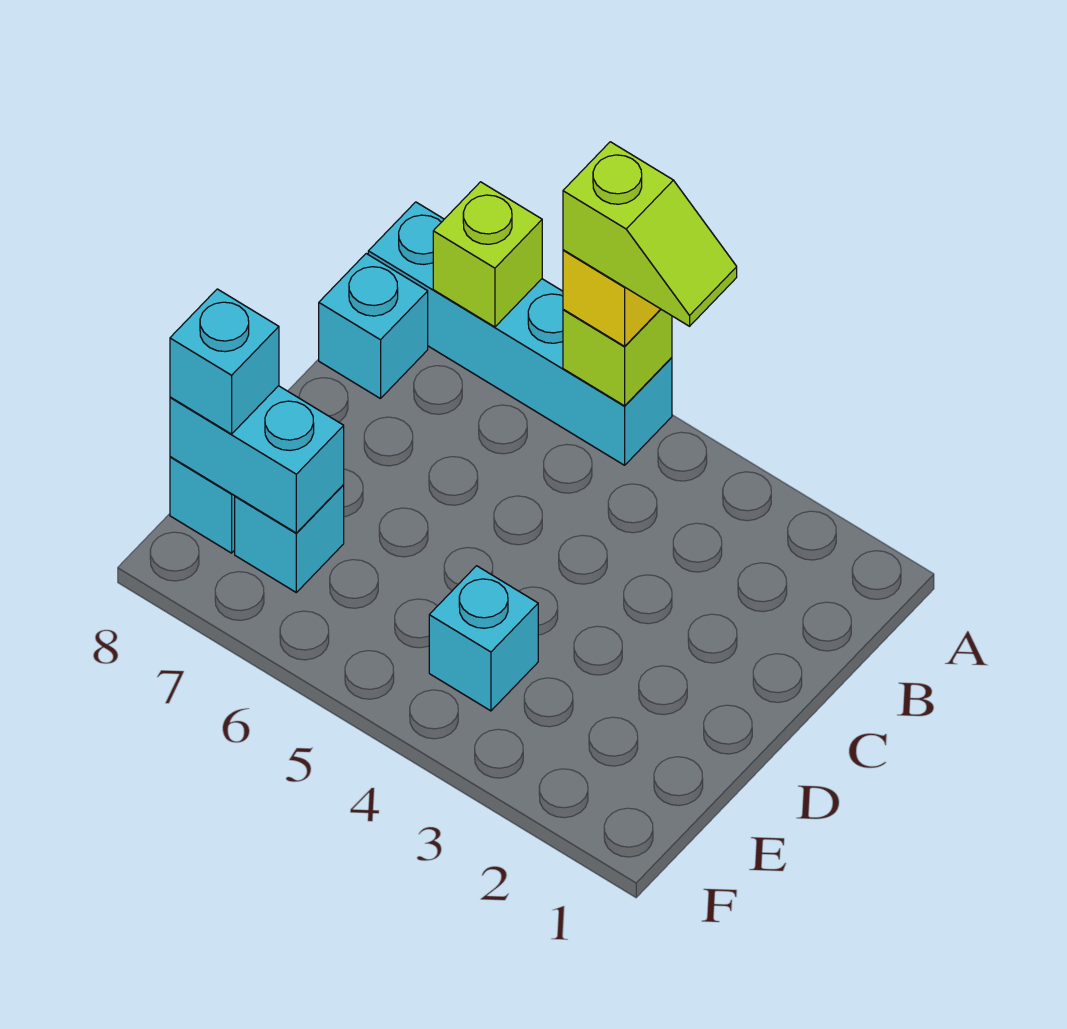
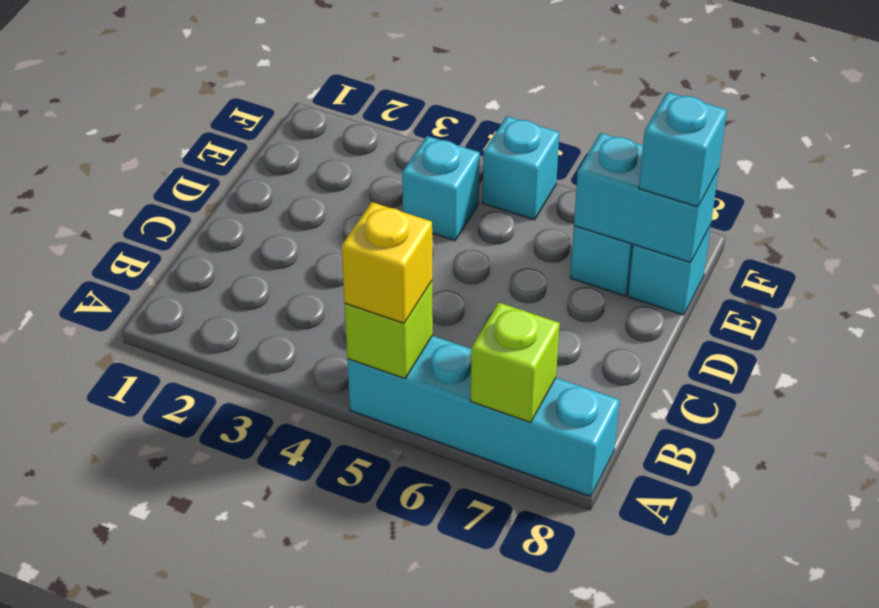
lime slope A4:A5 level 4 top 5 -> none
cyan brick B8 level 1 -> cyan brick F5 level 1

